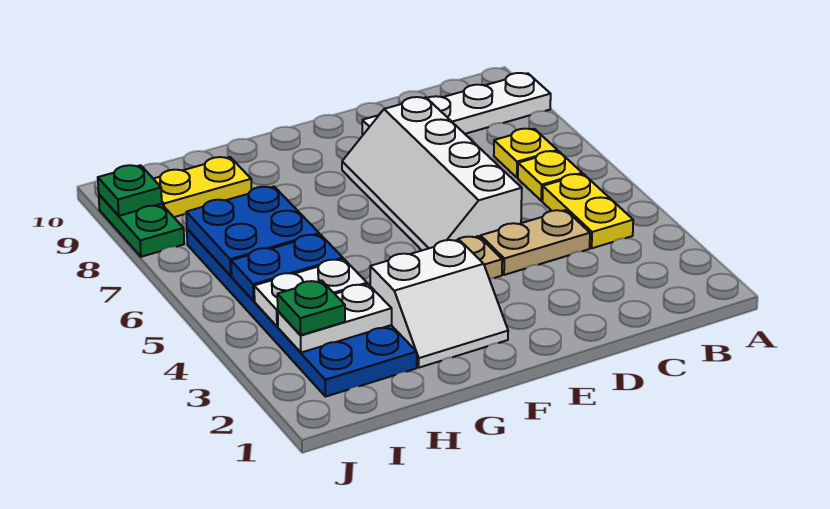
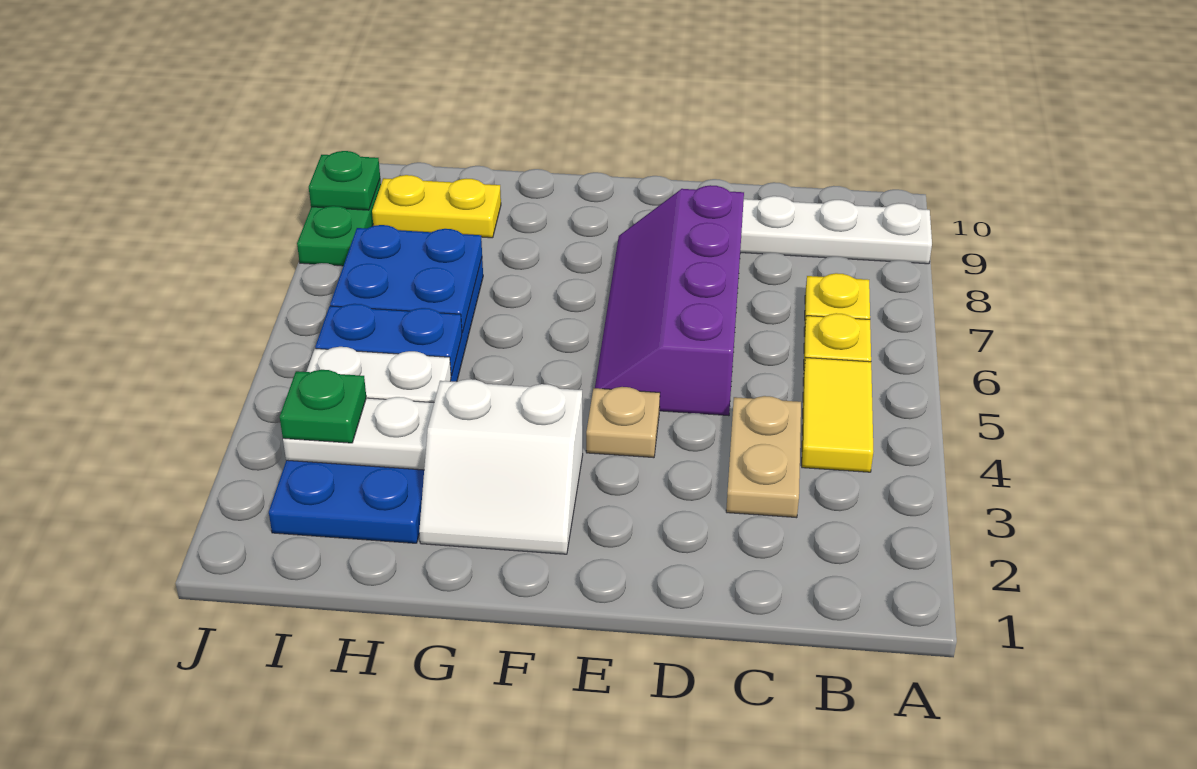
yellow plate B4:B5 level 1 -> yellow tile B4:B5 level 1
tan plate C4:D4 level 1 -> tan plate C3:C4 level 1
white slope D5:E8 level 1 top D -> purple slope D5:E8 level 1 top D

